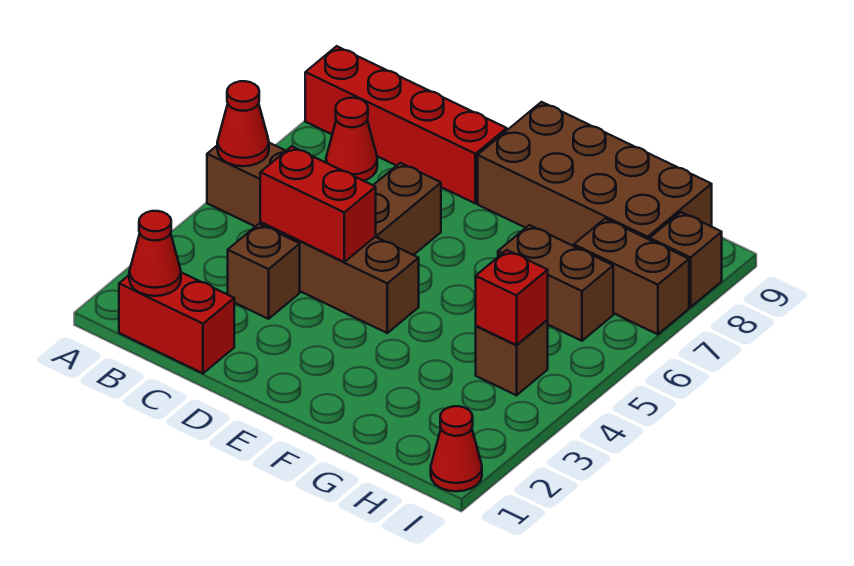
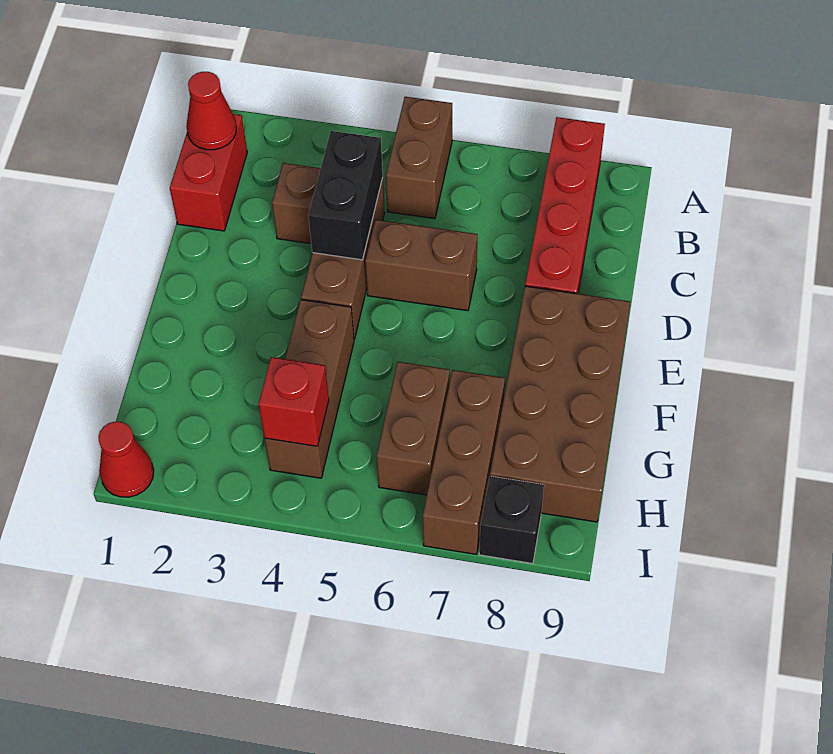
red cone A5 level 2 -> none
red cone B7 level 1 -> none
red brick C4:D4 level 2 -> black brick C4:D4 level 2
brown brick H4 level 1 -> brown brick F4:H4 level 1
brown brick H7:I7 level 1 -> brown brick G7:I7 level 1
brown brick I8 level 1 -> black brick I8 level 1

